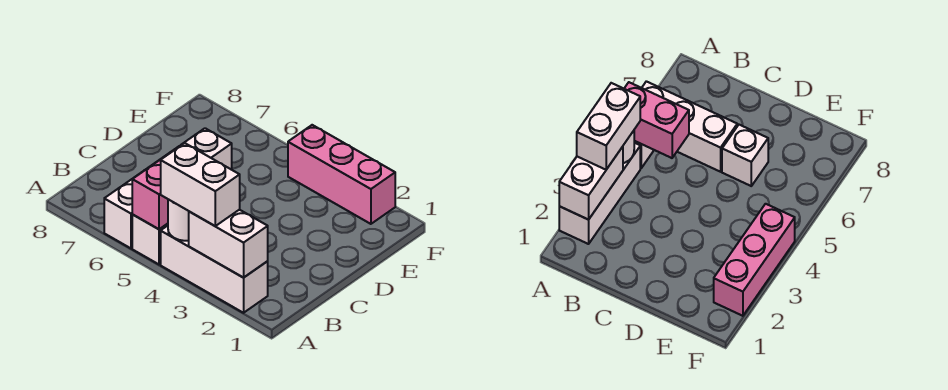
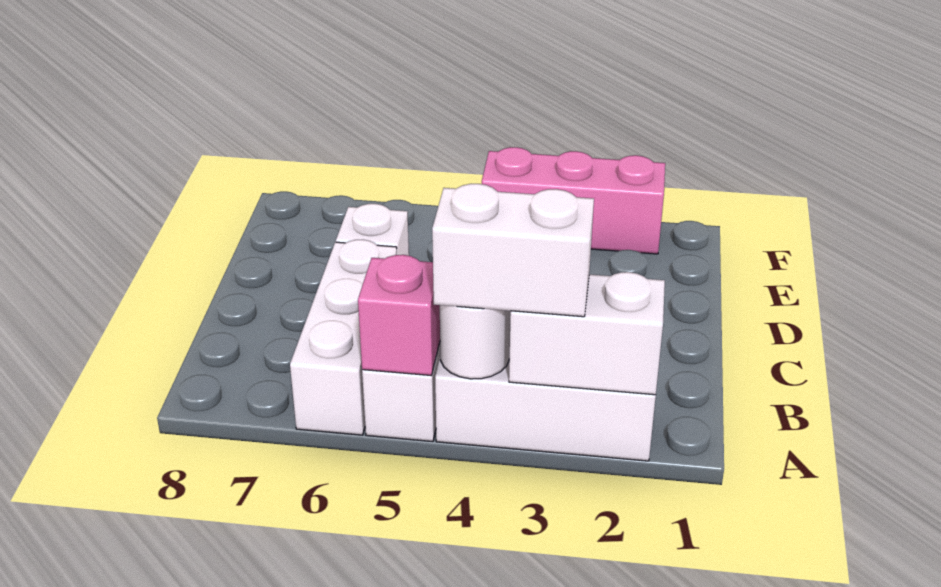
pink brick A5:B5 level 2 -> pink brick A5 level 2

